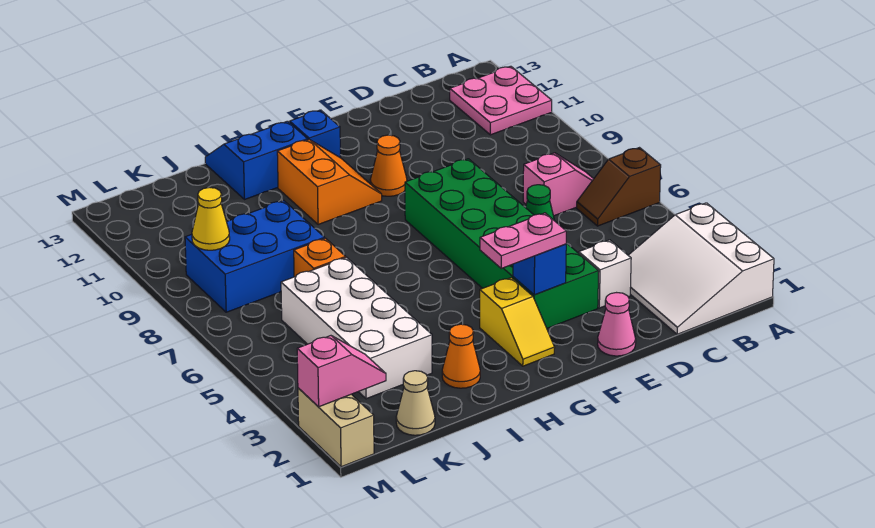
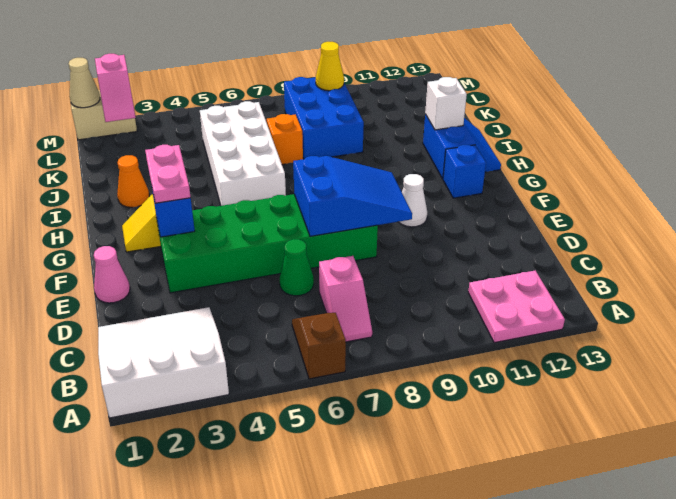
white brick D3 level 1 -> white brick I12 level 2
none -> blue slope E7:F9 level 2 top 7
orange cone F10 level 1 -> white cone F10 level 1
orange slope G10:H11 level 1 top H -> none
white brick J3:K6 level 1 -> white brick H5:K6 level 1
tan cone K1 level 1 -> tan cone M1 level 2

